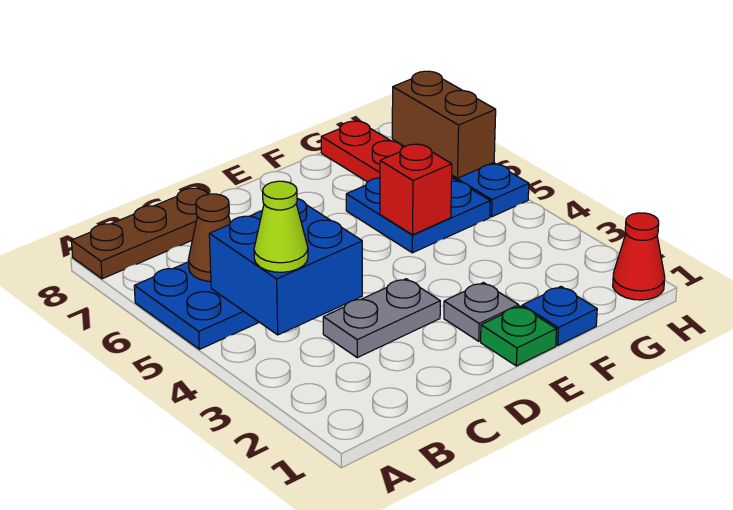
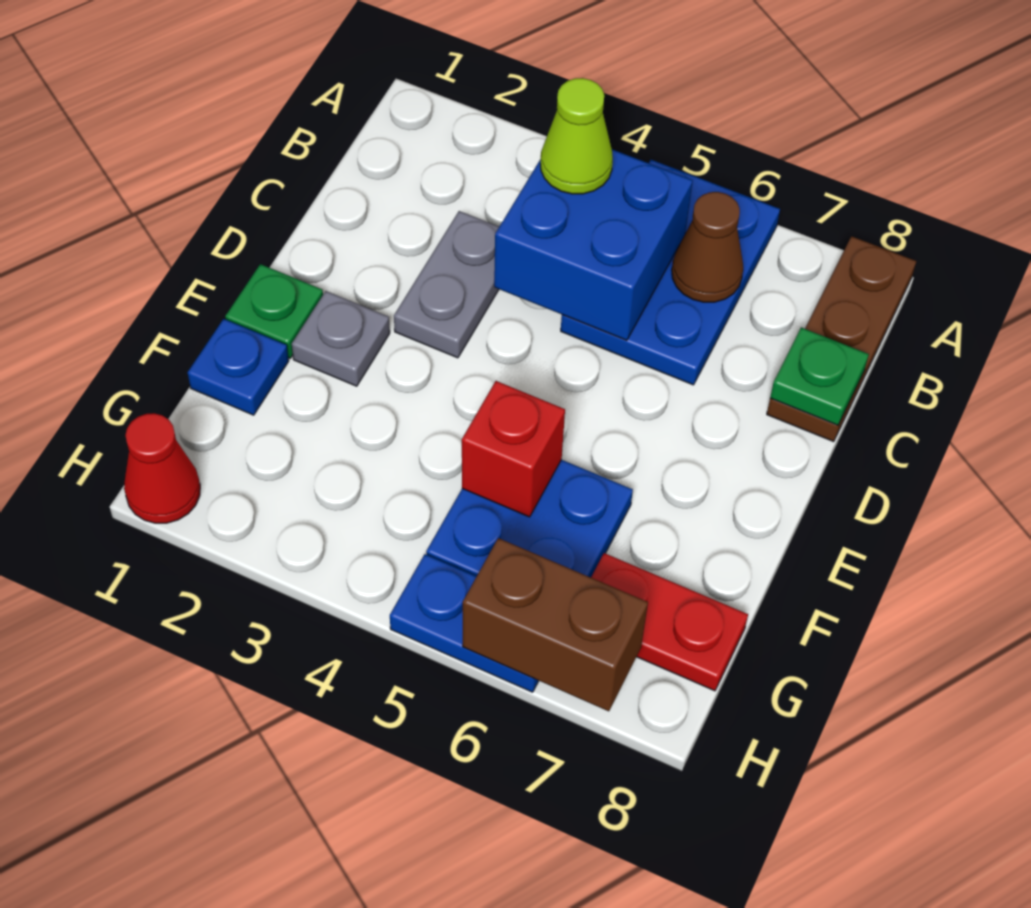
none -> green plate C8 level 2

